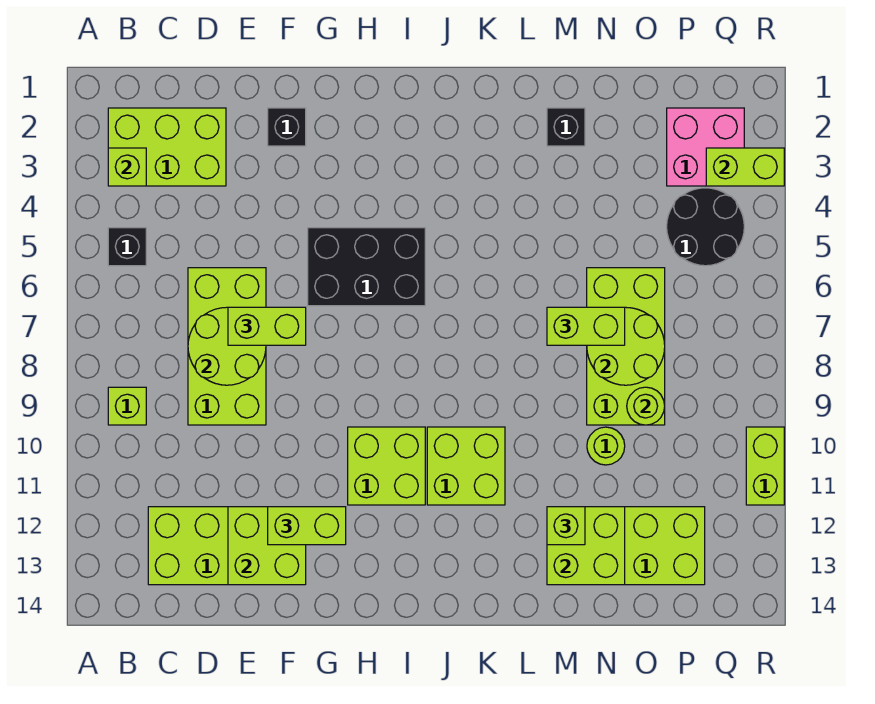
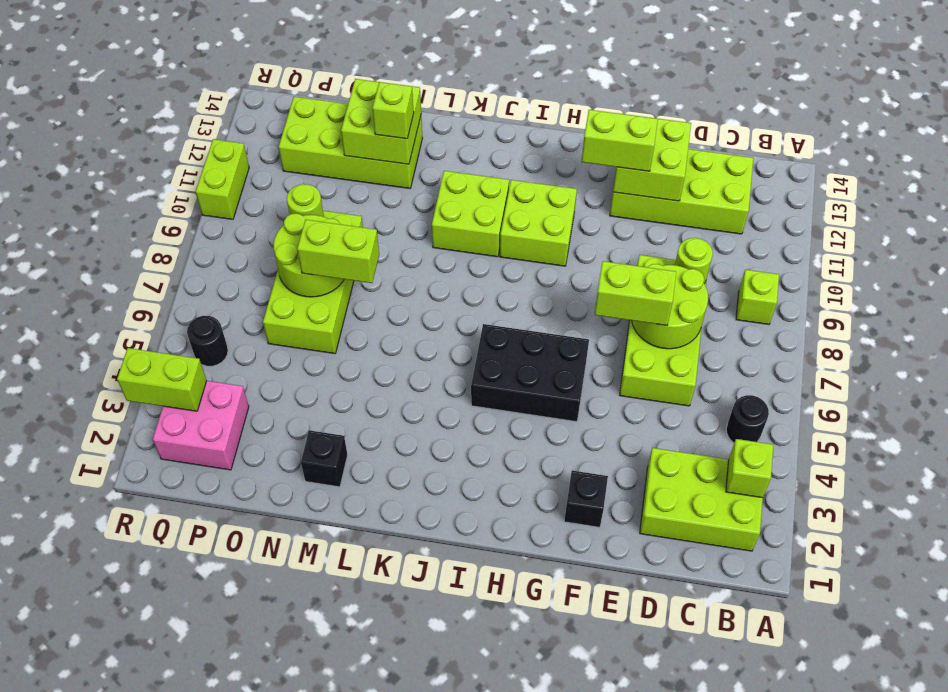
black brick B5 level 1 -> black round brick B5 level 1
lime round brick N10 level 1 -> lime round brick D9 level 2
black round brick P4:Q5 level 1 -> black round brick Q5 level 1

